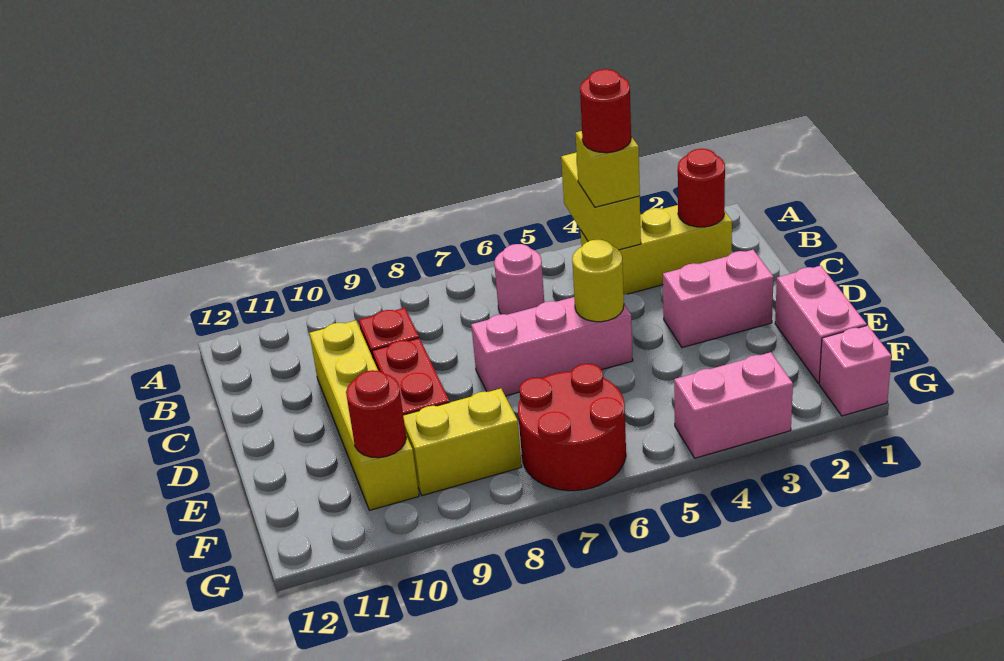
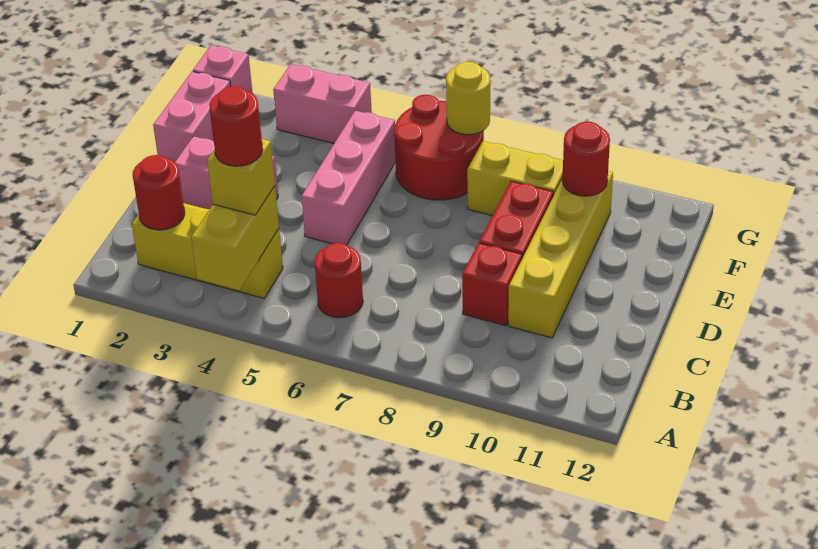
pink round brick B6 level 1 -> red round brick B6 level 1
pink brick D5:D7 level 1 -> pink brick D5:F5 level 1
yellow round brick D5 level 2 -> yellow round brick G7 level 2

